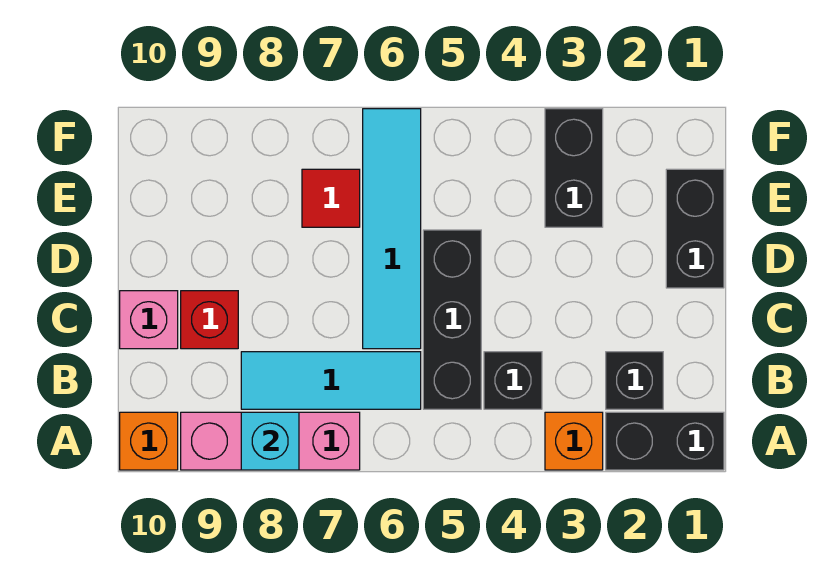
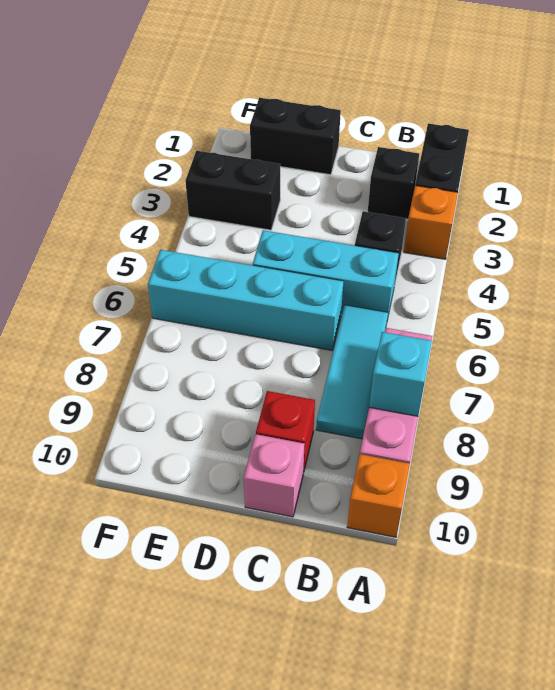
black brick B5:D5 level 1 -> cyan brick B5:D5 level 1
cyan tile C6:F6 level 1 -> cyan brick C6:F6 level 1
red tile E7 level 1 -> none

